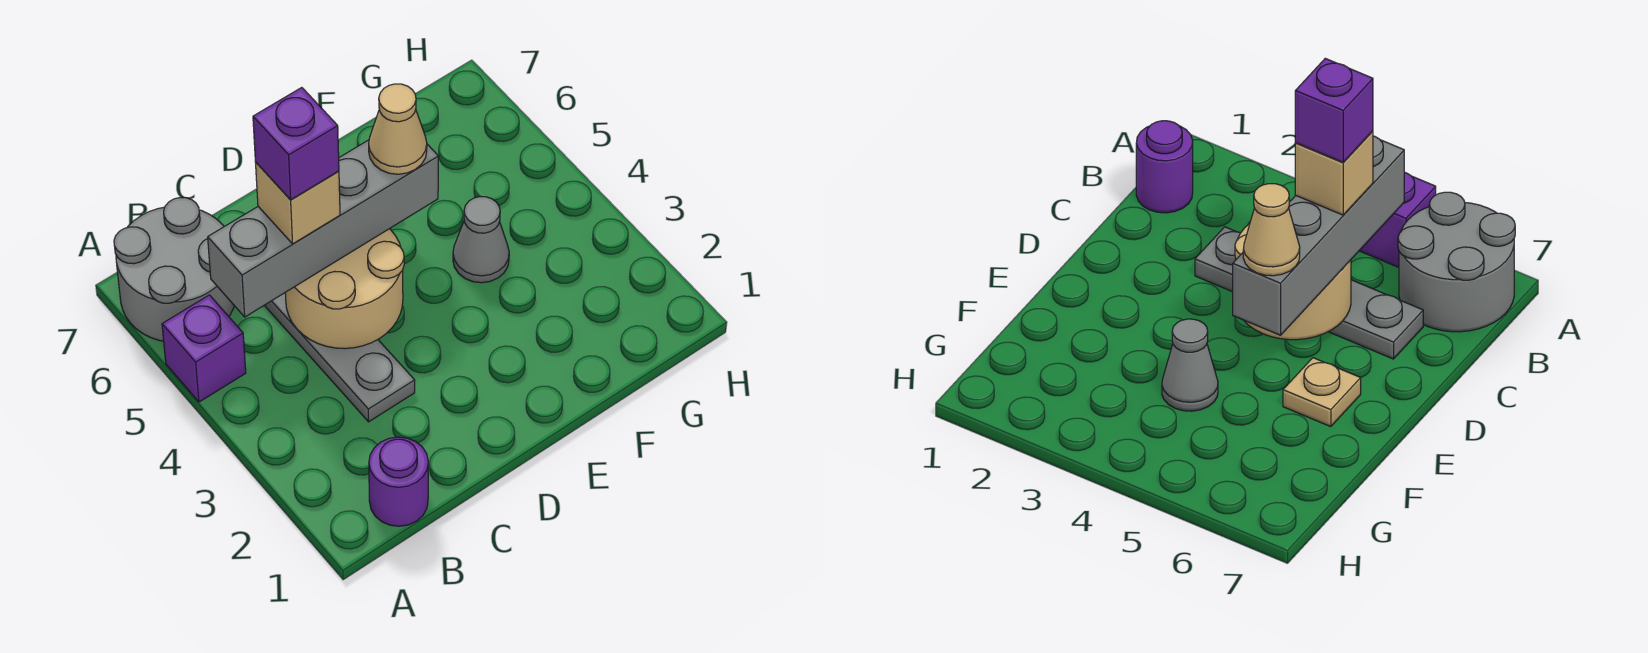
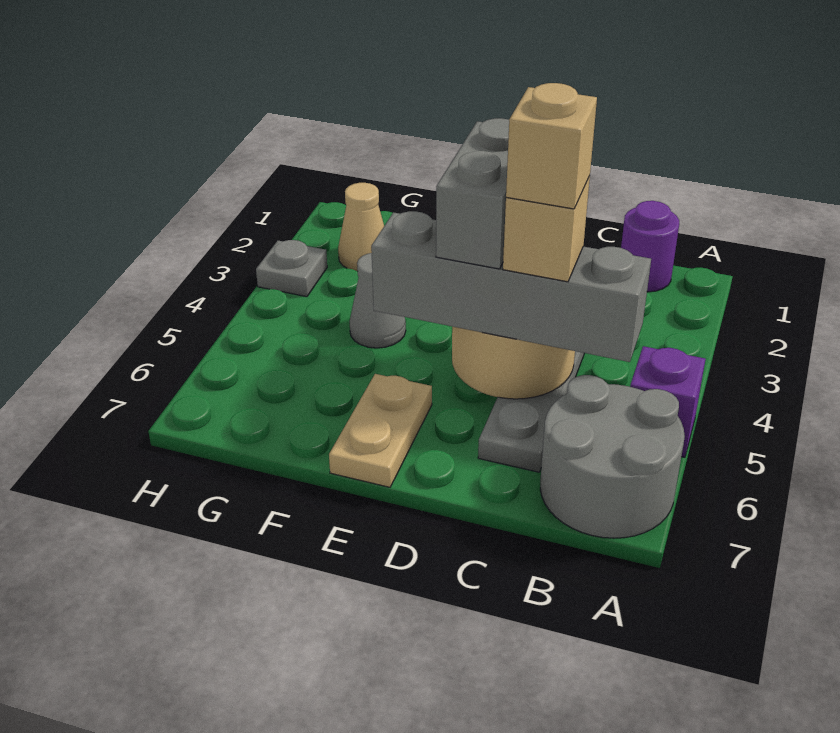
purple brick C5 level 5 -> tan brick C5 level 5
none -> grey brick D4:D5 level 4
tan cone E5 level 4 -> tan cone G2 level 1
tan plate E6 level 1 -> tan plate E6:E7 level 1
none -> grey plate H3 level 1

